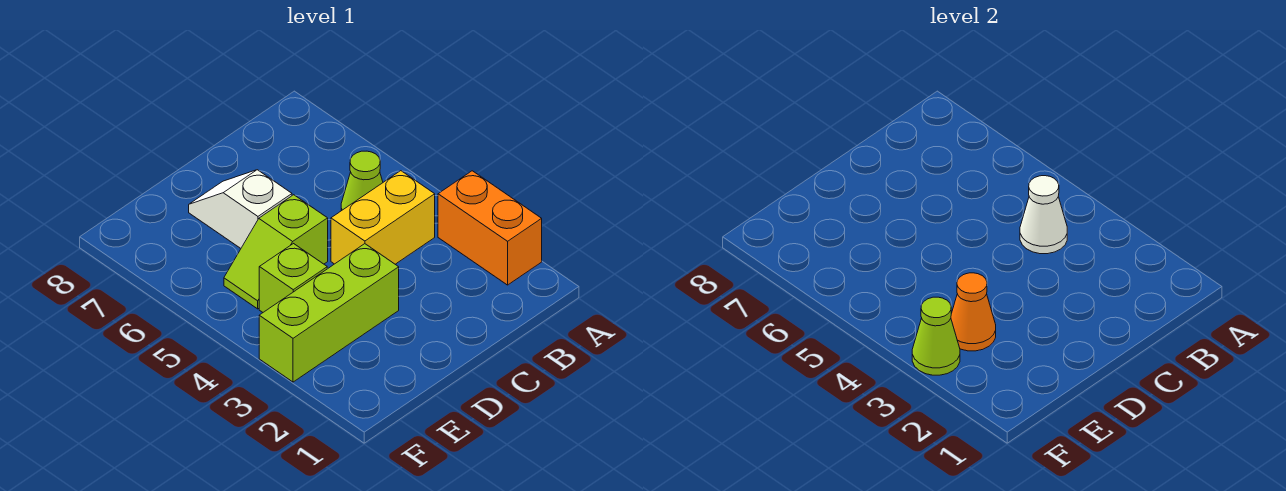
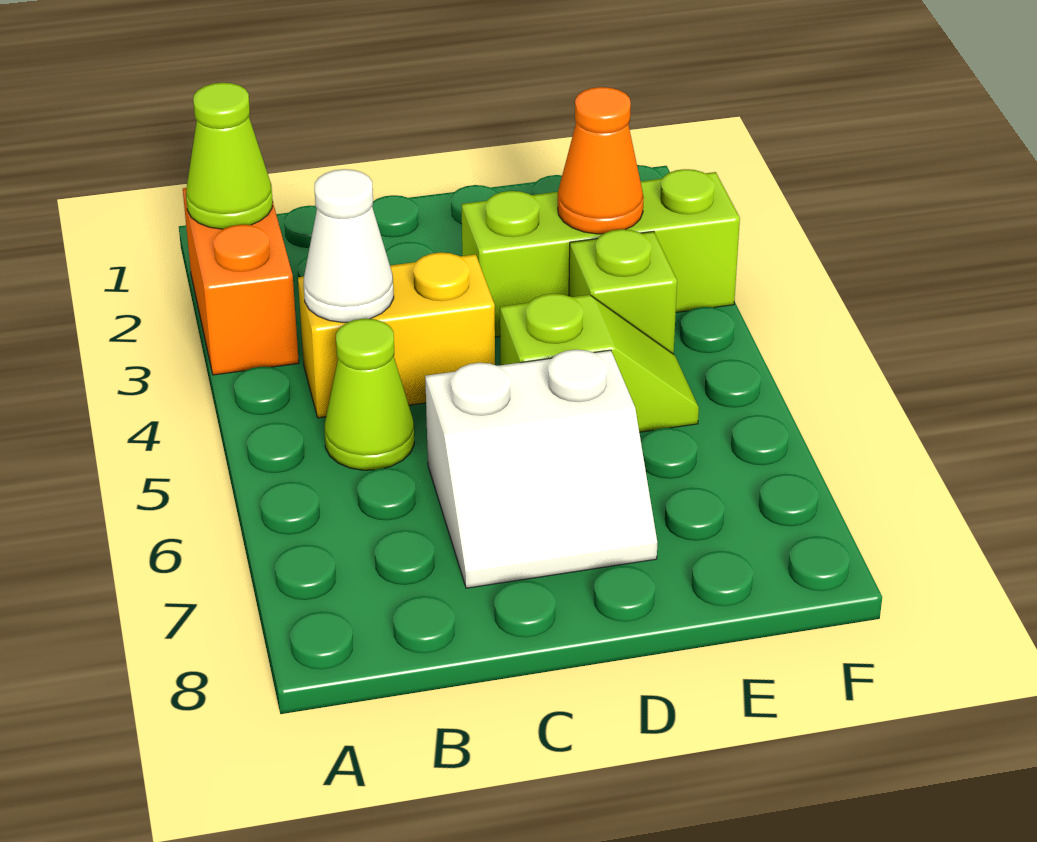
white slope D6:D7 level 1 top 6 -> white slope C6:D7 level 1 top 6
lime cone F3 level 2 -> lime cone A2 level 2

